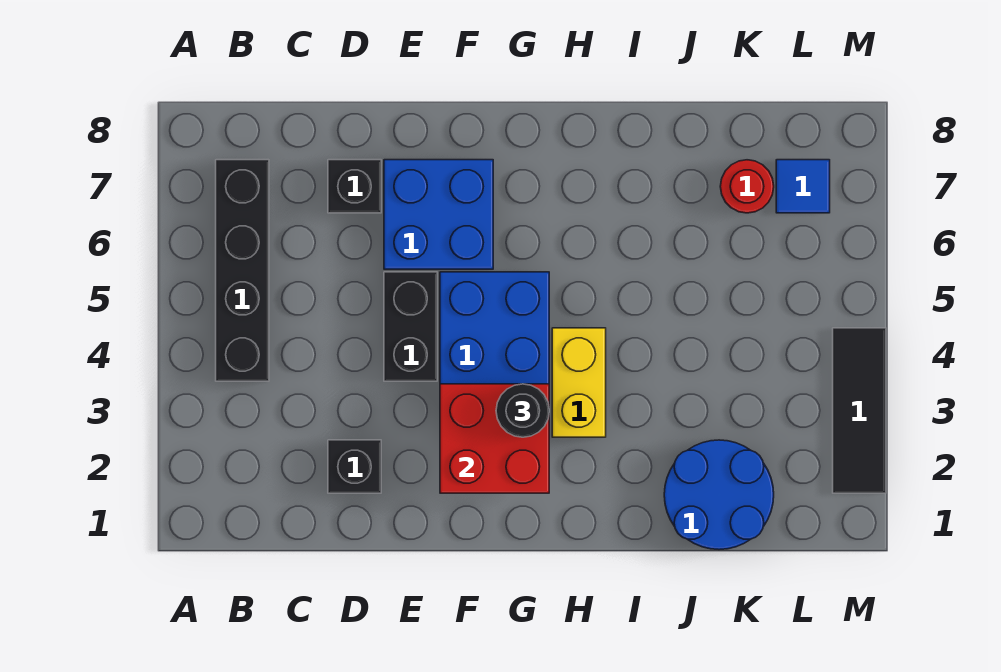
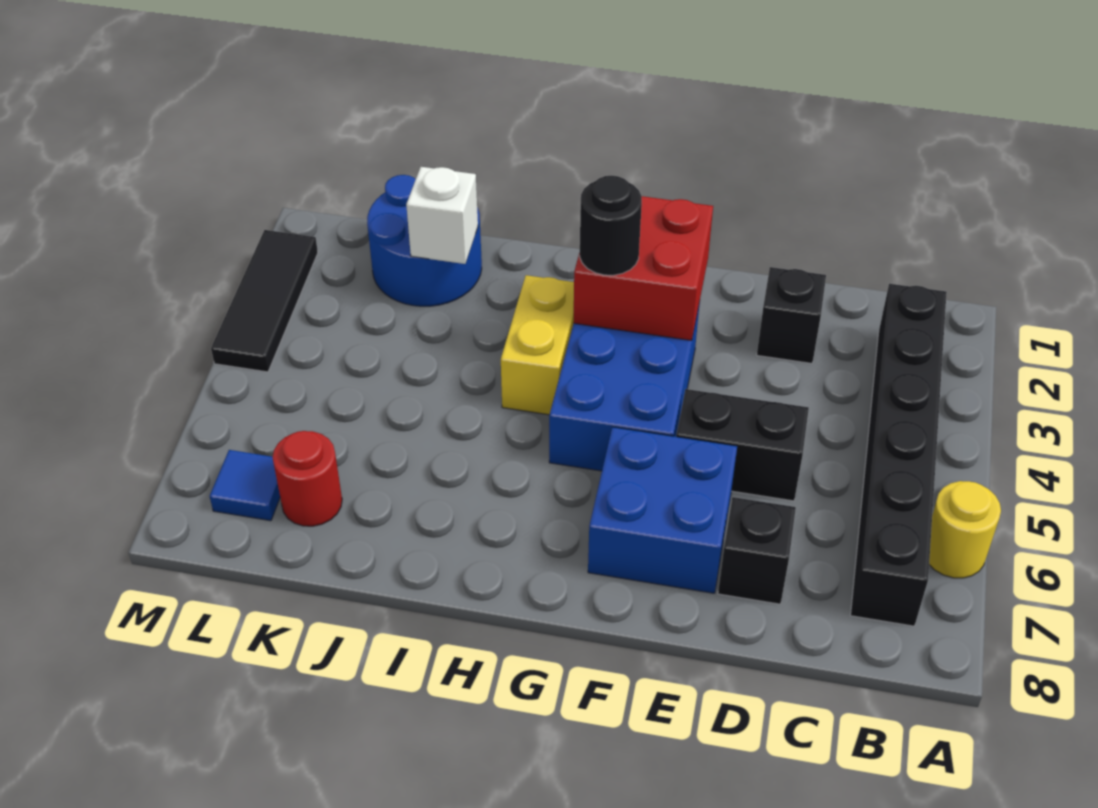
none -> yellow round brick A6 level 1
black brick B4:B7 level 1 -> black brick B2:B7 level 1
black brick E4:E5 level 1 -> black brick D5:E5 level 1
none -> white brick J2 level 2

